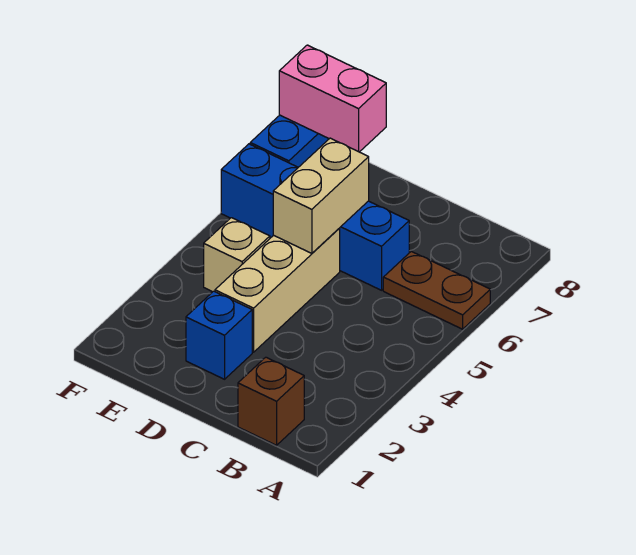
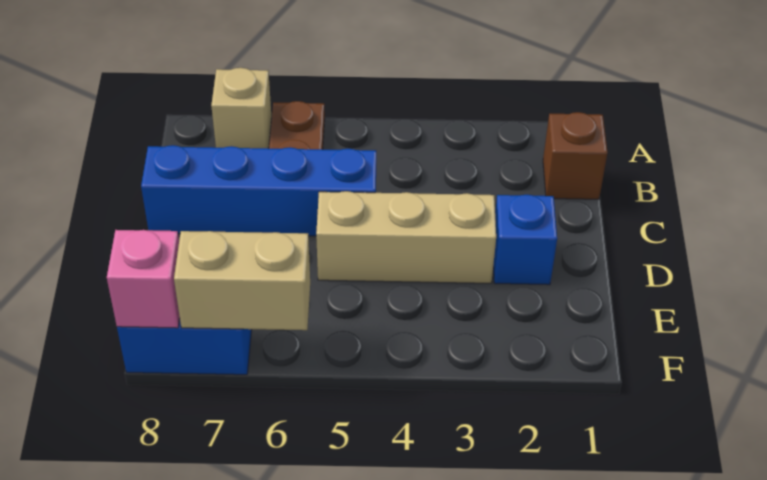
blue brick C6:F6 level 1 -> blue brick C5:C8 level 1
tan brick D5:D6 level 2 -> tan brick F6:F7 level 2
tan brick E4 level 1 -> tan brick A7 level 1
pink brick E8:F8 level 2 -> pink brick F8 level 2

